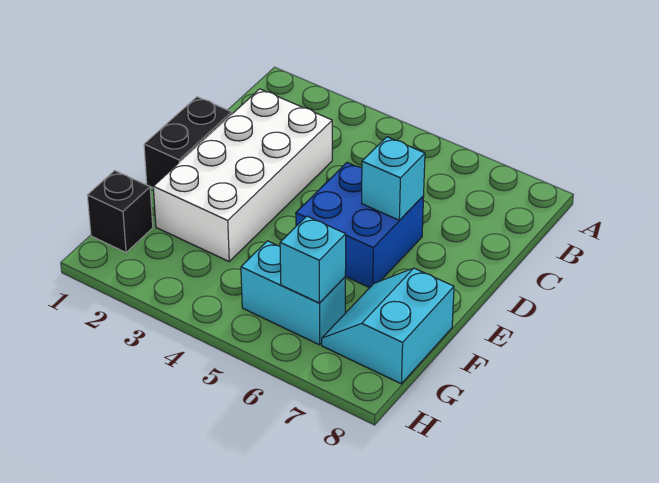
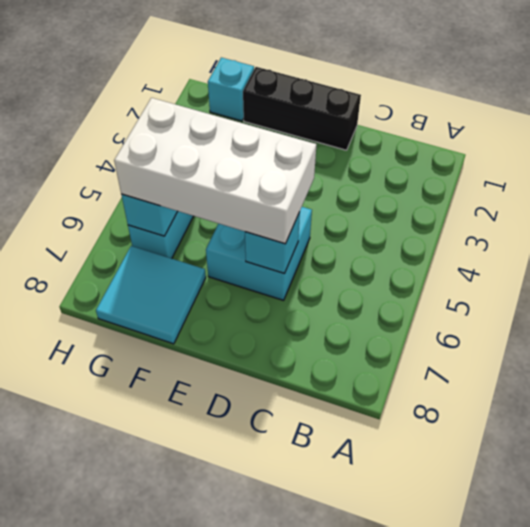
white brick C2:F3 level 1 -> white brick D5:G6 level 3
black brick D1:E1 level 1 -> black brick D1:F1 level 1
blue brick D5:E6 level 1 -> cyan brick D5:E6 level 1
cyan slope F7:G8 level 1 top 8 -> cyan tile F7:G8 level 1
black brick G1 level 1 -> cyan brick G1 level 1

